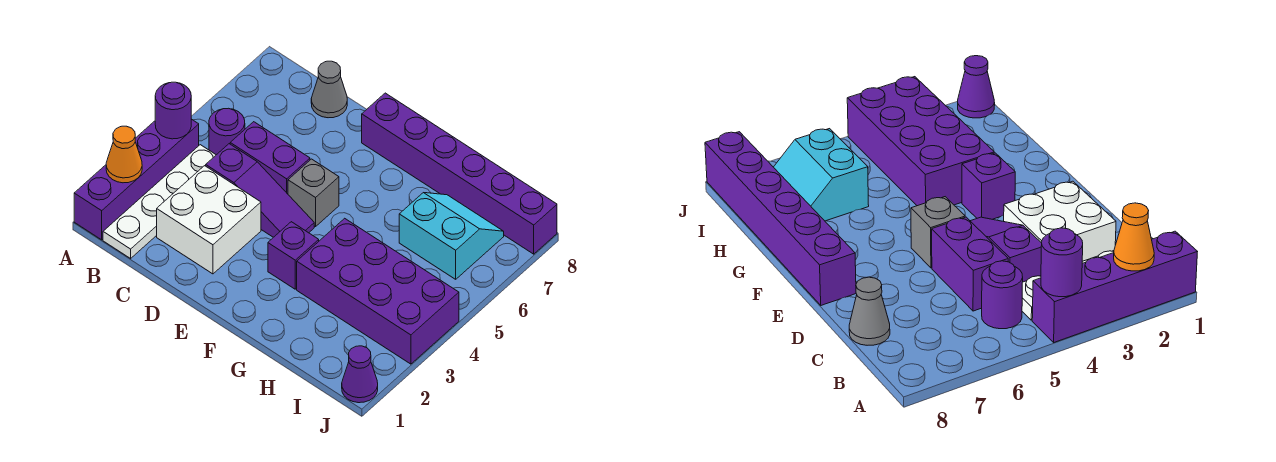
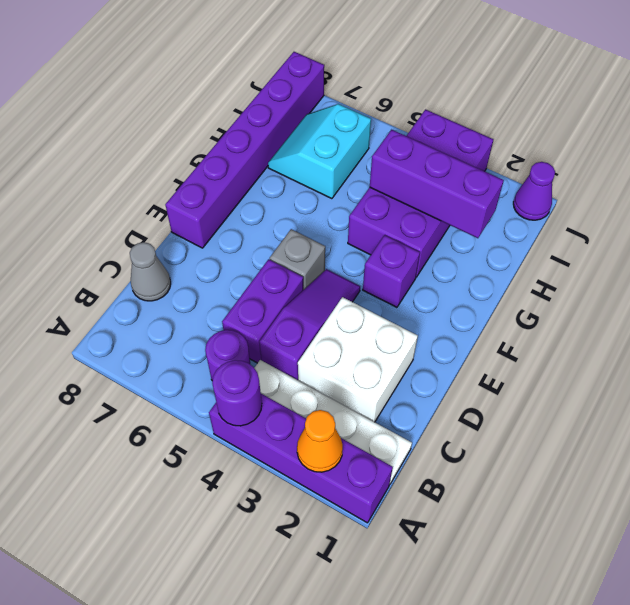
none -> purple brick H2:H4 level 2

